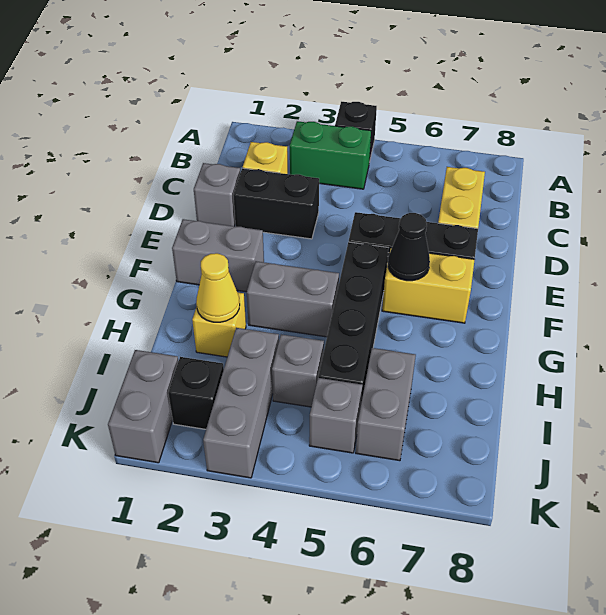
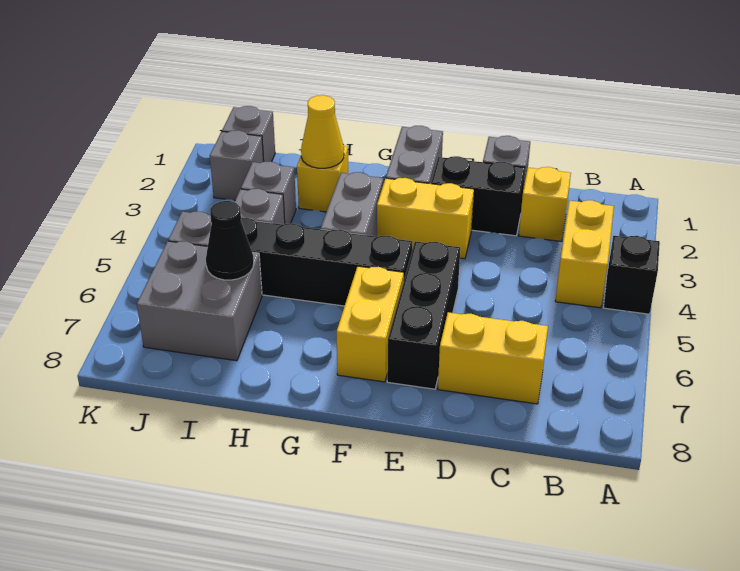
green brick B3:B4 level 1 -> yellow brick B3:B4 level 1
black brick D2:D3 level 1 -> black brick D2:E2 level 1
none -> yellow brick E3:F3 level 1
black cone F6 level 2 -> black cone I6 level 2
grey brick I3:K3 level 1 -> grey brick I3 level 1
grey brick I6:J6 level 1 -> grey brick I6:J7 level 1
grey brick J1:K1 level 1 -> grey brick J1 level 1
black brick J2 level 1 -> grey brick J2 level 1

